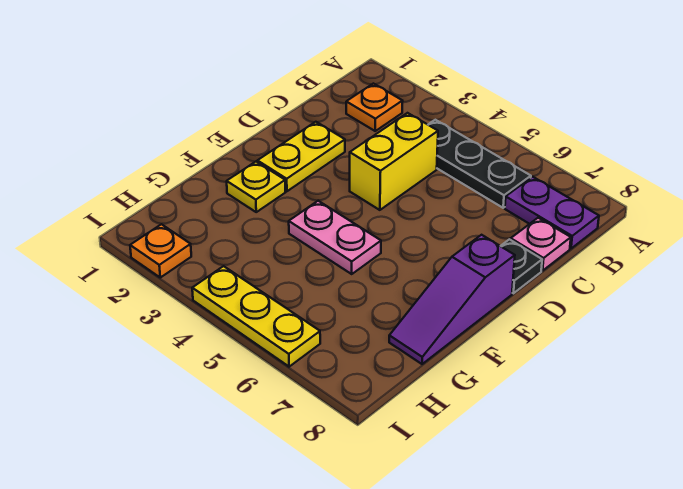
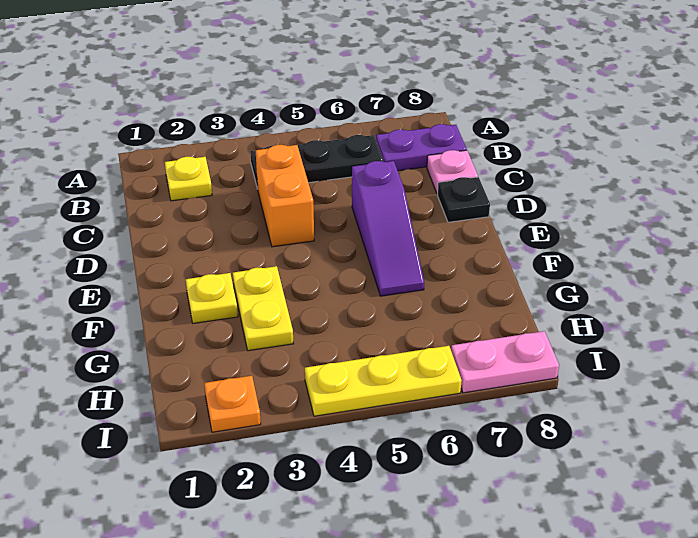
orange plate B2 level 1 -> yellow plate B2 level 1
yellow brick C4:D4 level 1 -> orange brick C4:D4 level 1
yellow plate D2:E2 level 1 -> yellow plate F3:G3 level 1
purple slope E8:G8 level 1 top E -> purple slope D6:F6 level 1 top D
pink plate F4:F5 level 1 -> pink plate I7:I8 level 1

